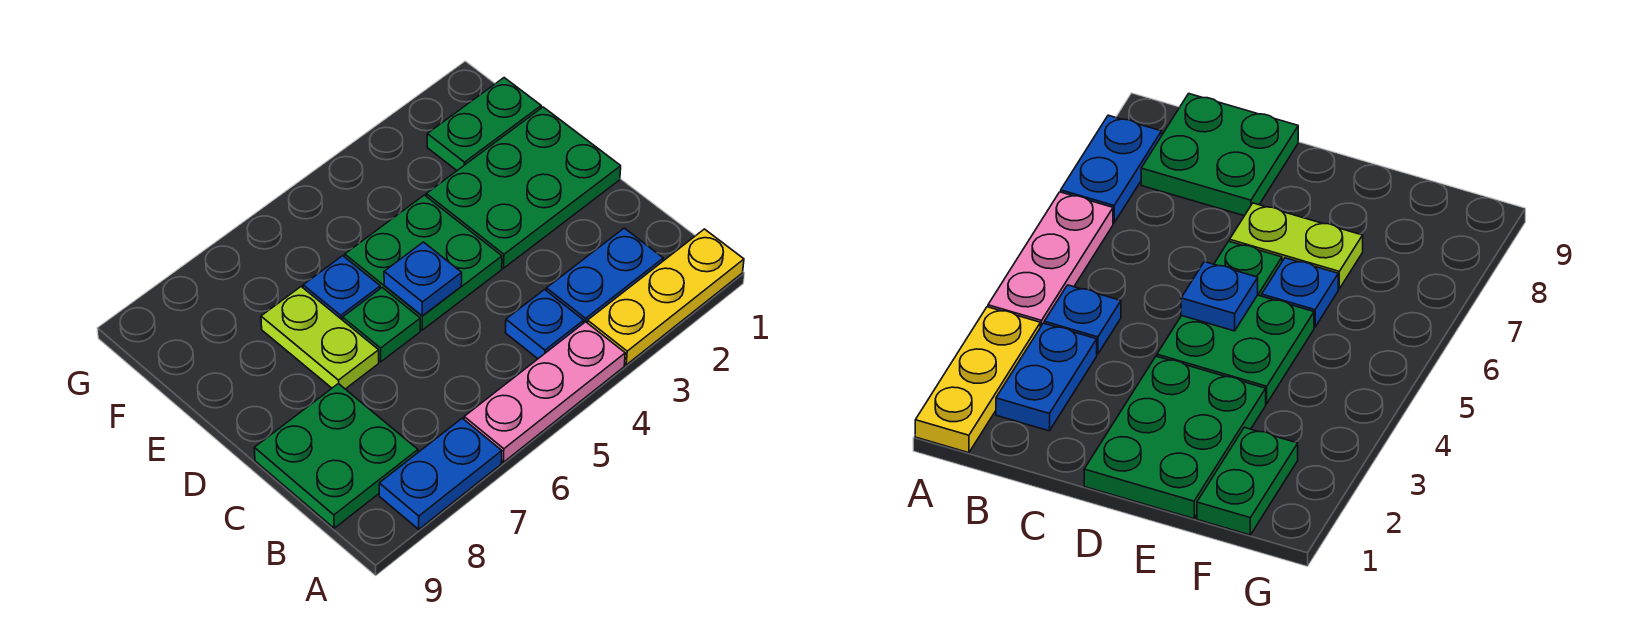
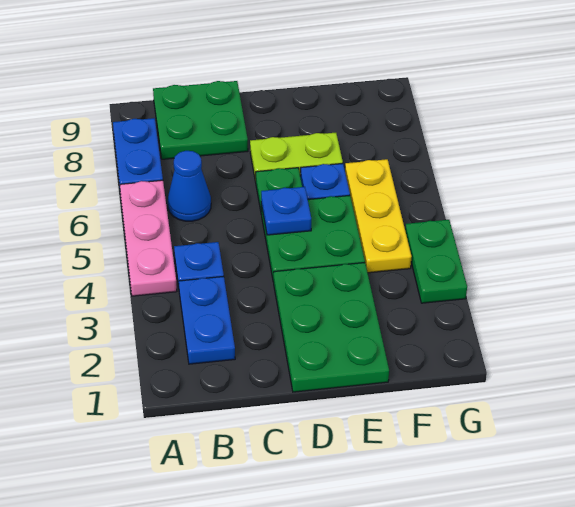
yellow plate A1:A3 level 1 -> yellow plate F4:F6 level 1
none -> blue cone B6 level 1
green plate F1:F2 level 1 -> green plate G3:G4 level 1

